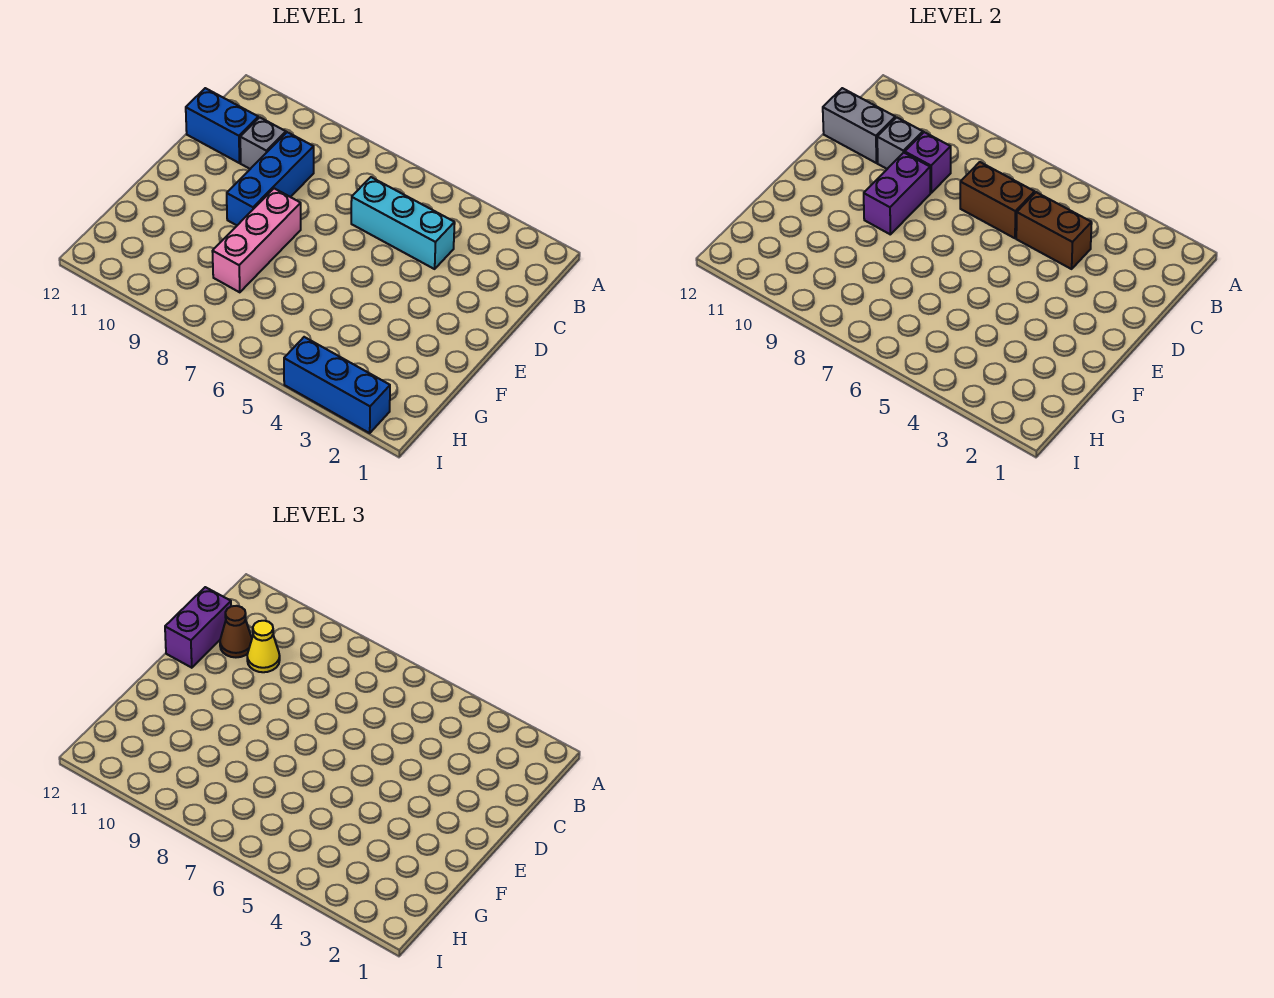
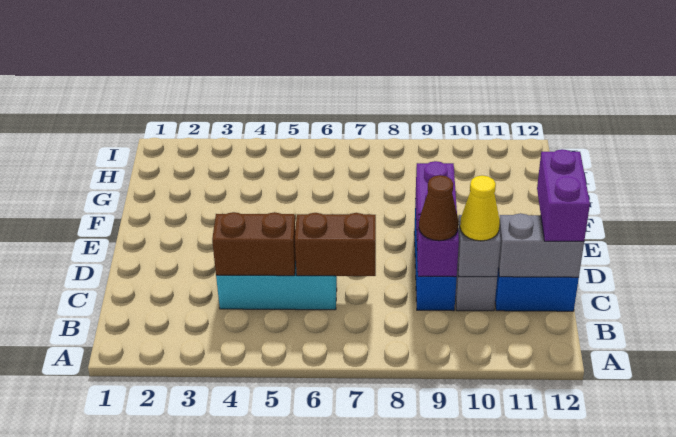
brown cone C11 level 3 -> brown cone C9 level 3
pink brick E8:G8 level 1 -> none
blue brick I2:I4 level 1 -> none

